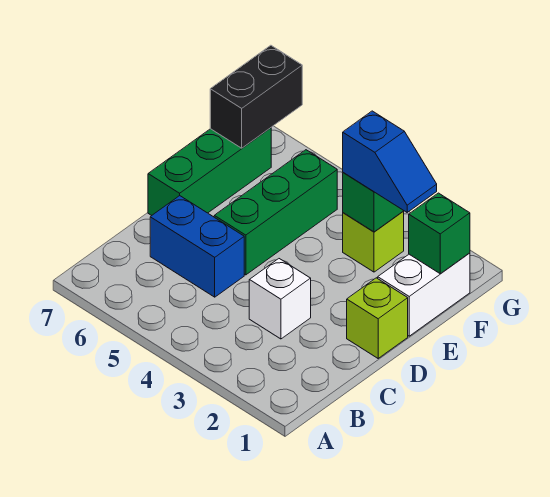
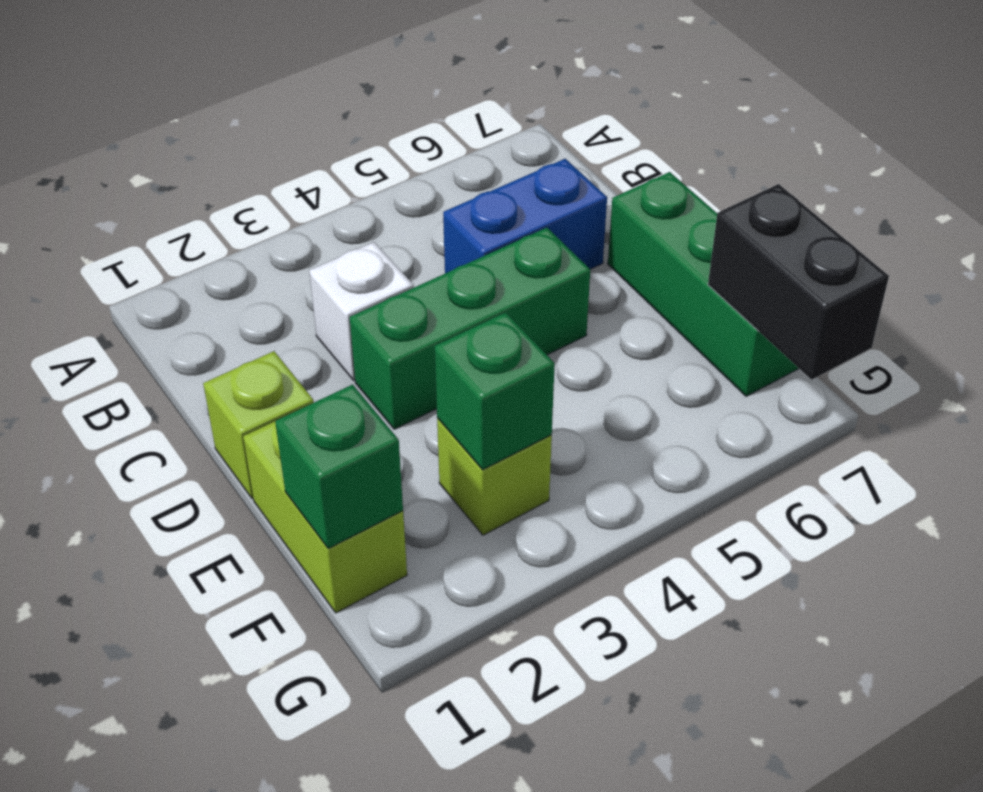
green brick D5:F5 level 1 -> green brick D3:D5 level 1
white brick E1:F1 level 1 -> lime brick E1:F1 level 1
blue slope F2:F3 level 3 top 3 -> none

